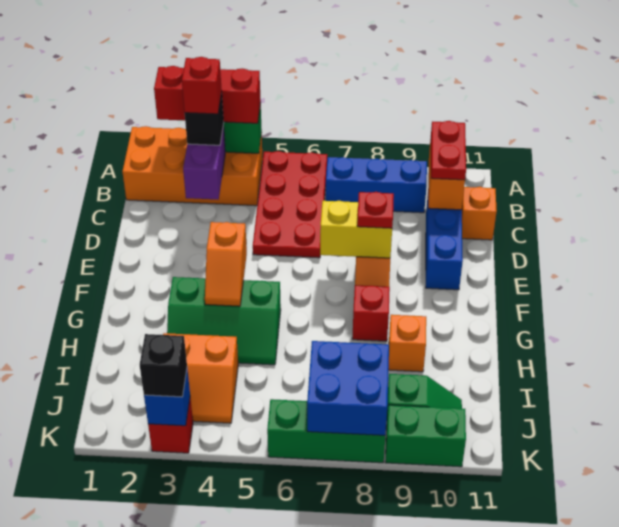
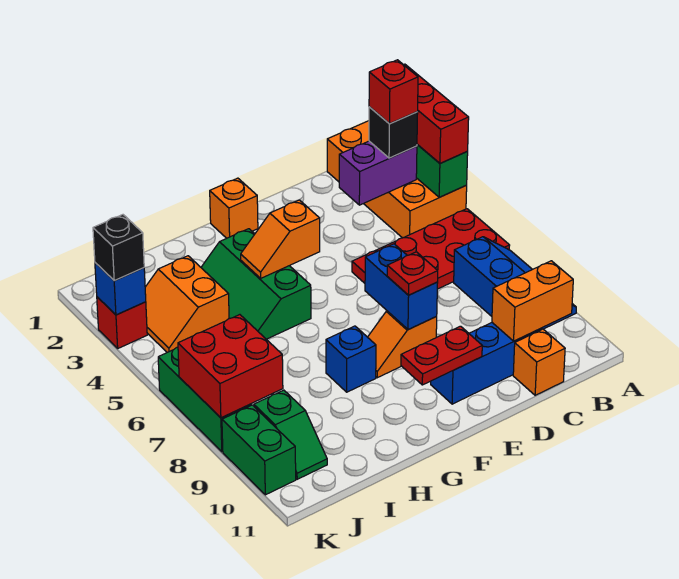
red plate B10:C10 level 3 -> red plate E10:F10 level 2
yellow brick E7:E8 level 2 -> blue brick E7:E8 level 2
red brick G8 level 1 -> blue brick G8 level 1
orange brick H9 level 1 -> orange brick F1 level 1
blue brick J7:K8 level 2 -> red brick J7:K8 level 2

